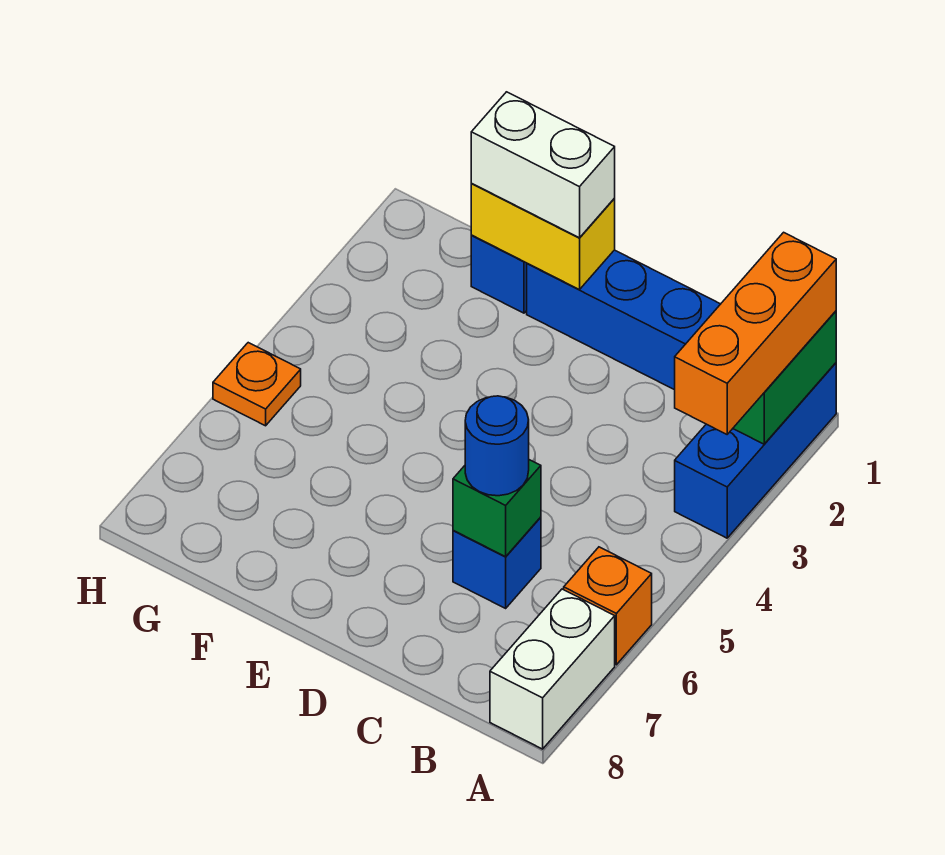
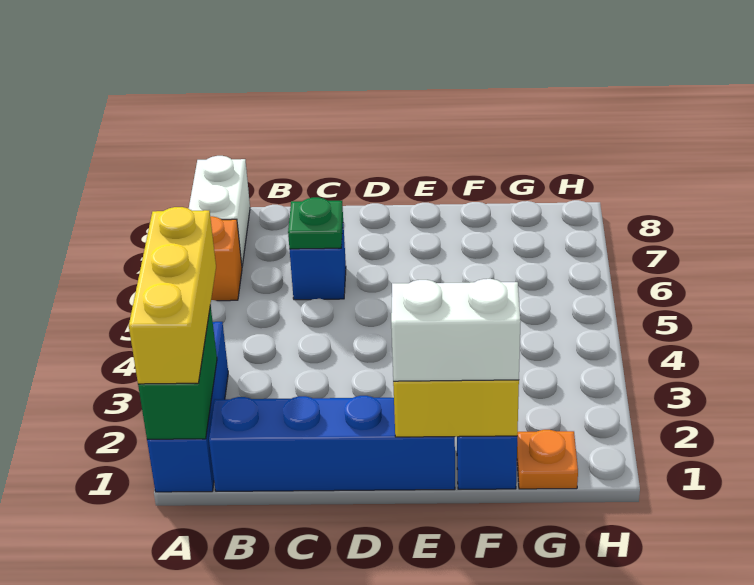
orange brick A1:A3 level 3 -> yellow brick A1:A3 level 3
green brick C6 level 2 -> green plate C6 level 2
blue round brick C6 level 3 -> none
orange plate H5 level 1 -> orange plate G1 level 1

